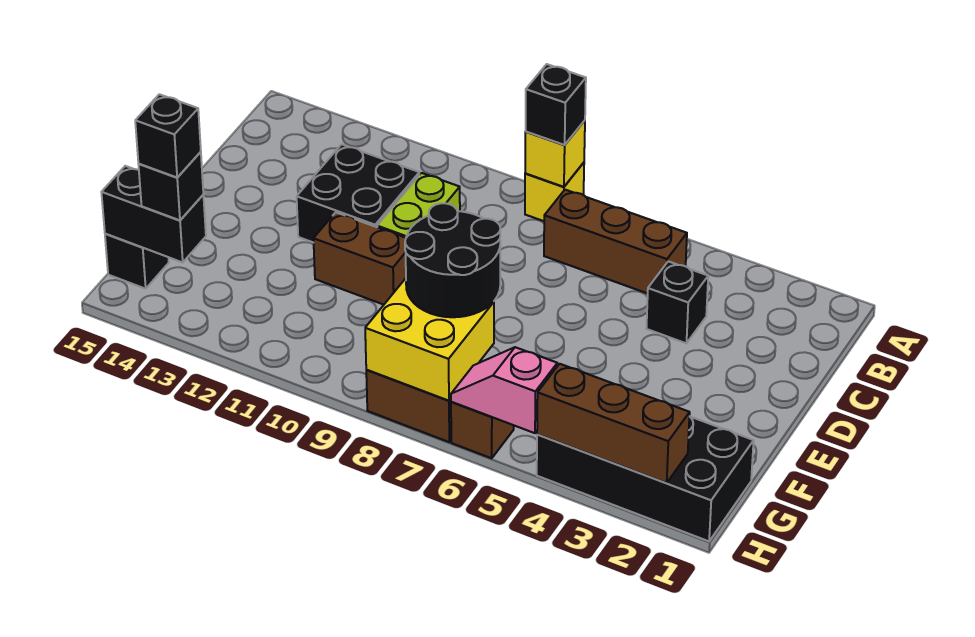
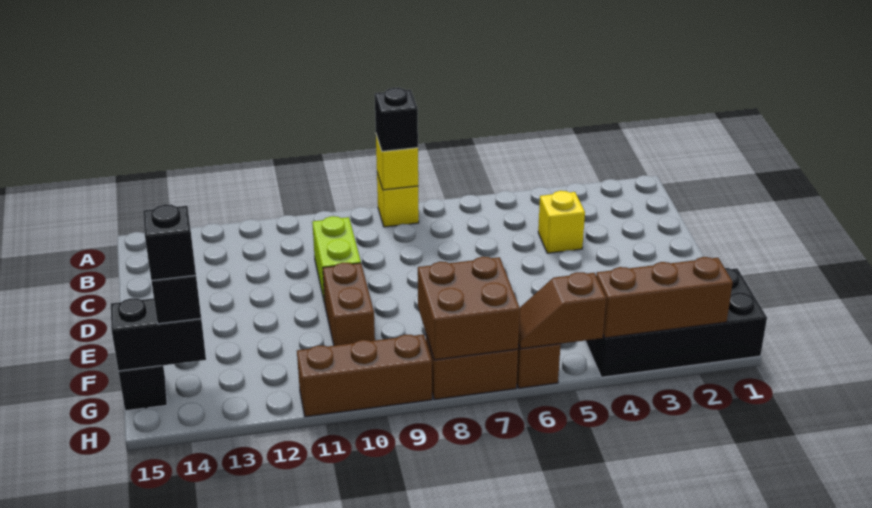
brown brick B5:B7 level 1 -> brown brick H9:H11 level 1
black brick C4 level 1 -> yellow brick C4 level 1
black brick C11:D12 level 1 -> none
brown brick E10:E11 level 1 -> brown brick E10:F10 level 1
black round brick F7:G8 level 3 -> none
yellow brick G7:H8 level 2 -> brown brick G7:H8 level 2
pink slope H5:H6 level 2 top 5 -> brown slope H5:H6 level 2 top 5

